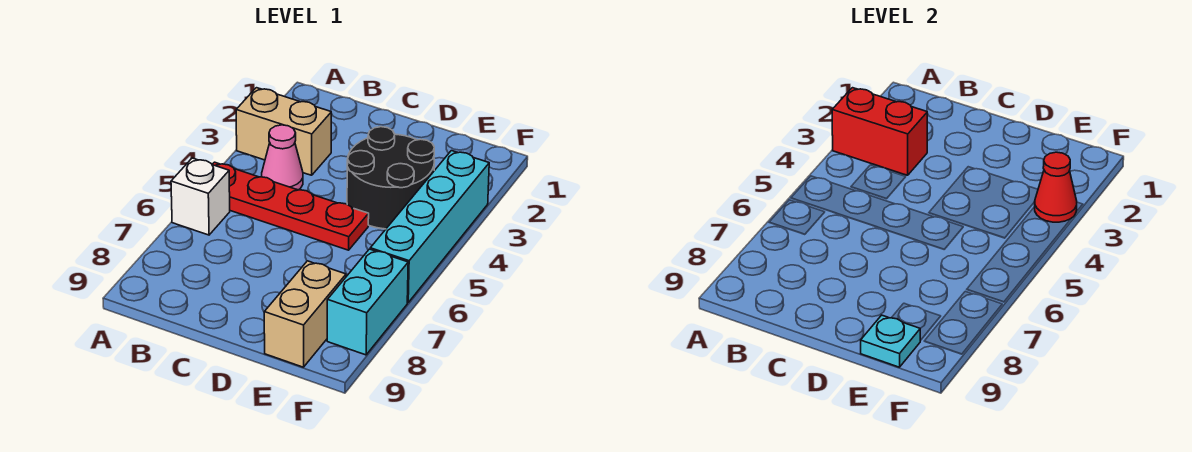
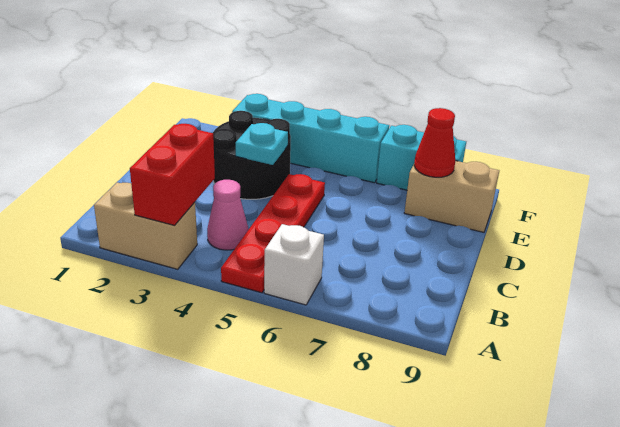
tan brick A3:B3 level 1 -> tan brick A2:A3 level 1
cyan plate E9 level 2 -> cyan plate D4 level 2
red cone F3 level 2 -> red cone E8 level 2

